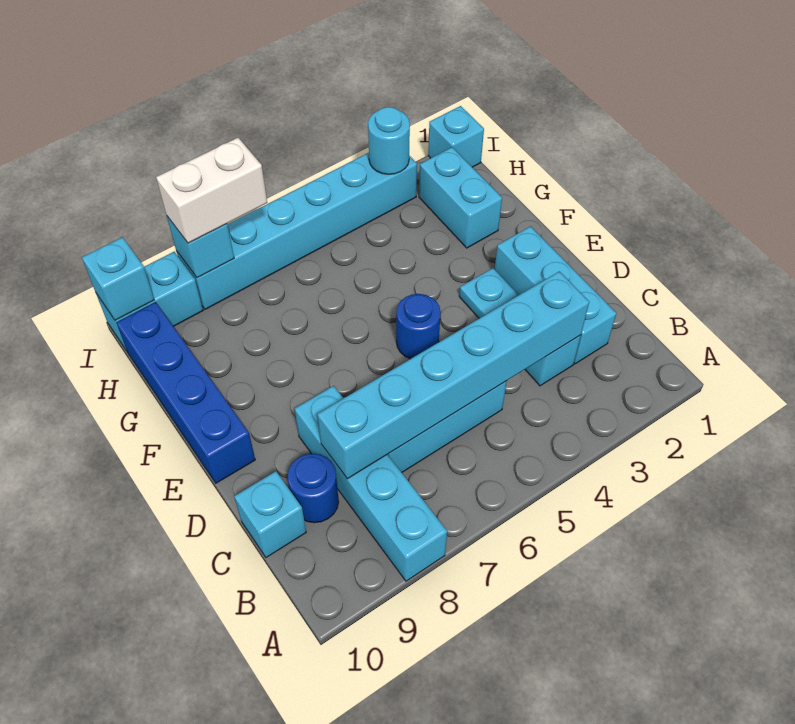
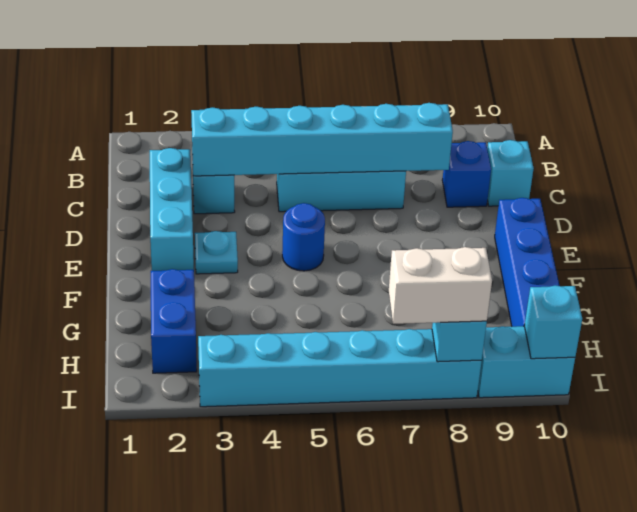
cyan brick A8:D8 level 1 -> none
blue round brick C9 level 1 -> blue brick C9 level 1
cyan brick G2:H2 level 1 -> blue brick G2:H2 level 1
cyan brick I1 level 1 -> none
cyan round brick I3 level 2 -> none

